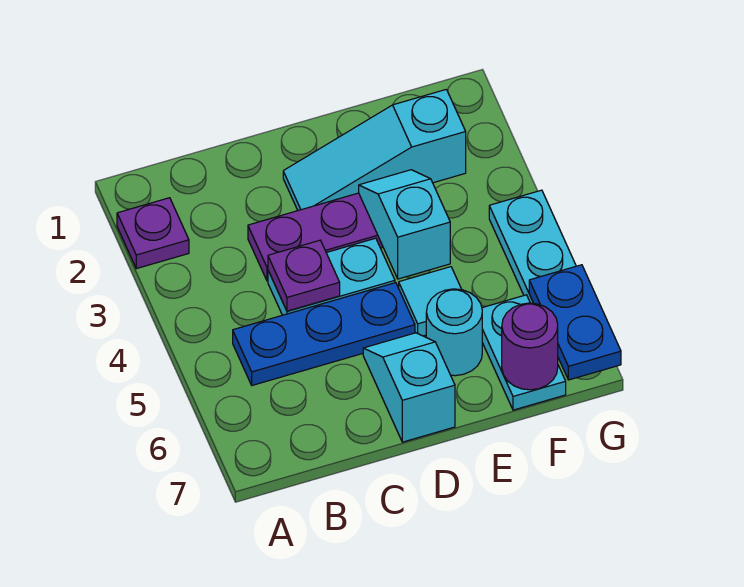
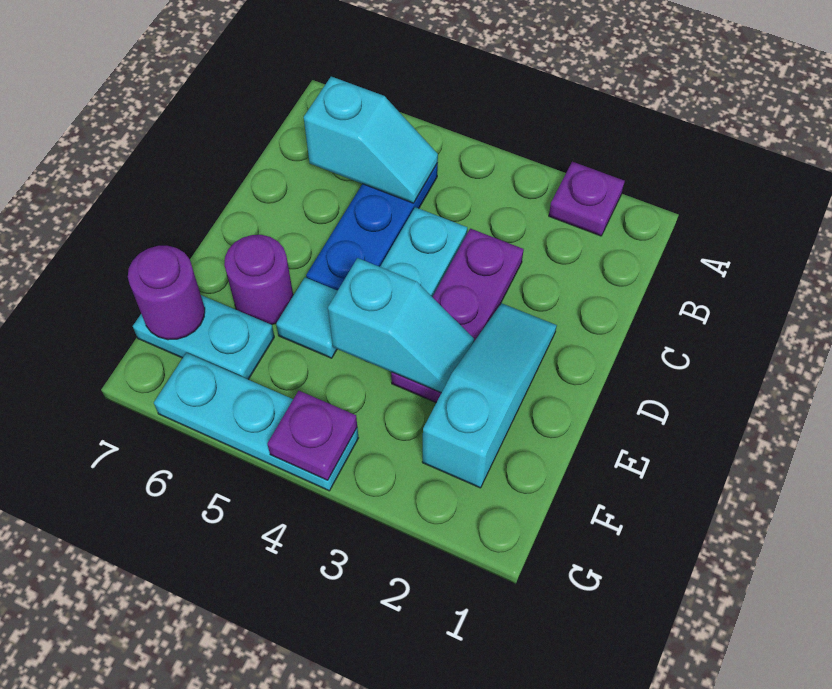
purple plate C4 level 2 -> purple plate G4 level 2
cyan slope D6:D7 level 1 top 7 -> cyan slope B5:B6 level 2 top 6
cyan round brick E6 level 1 -> purple round brick E6 level 1
blue plate G6:G7 level 2 -> none

